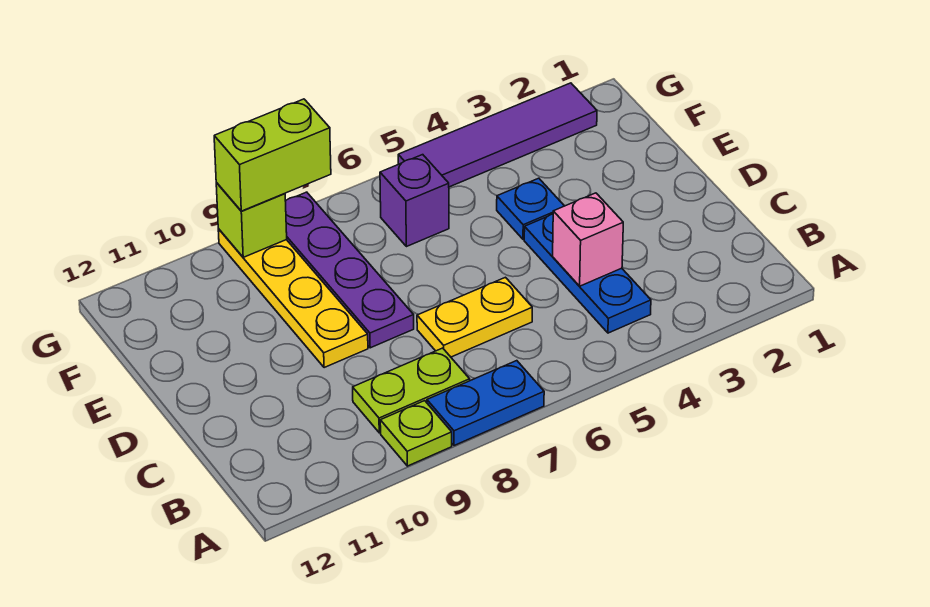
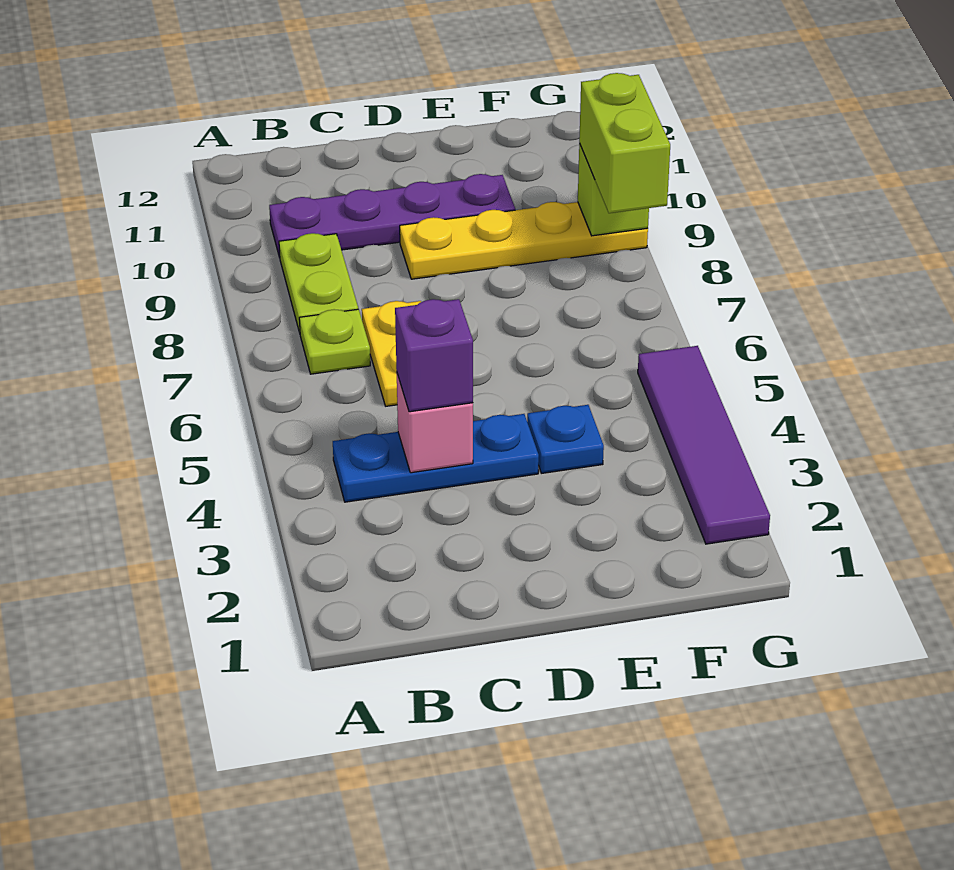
blue plate A7:A8 level 1 -> none
lime plate A9 level 1 -> lime plate B7 level 1
purple plate D8:G8 level 1 -> purple plate B10:E10 level 1
purple brick F6 level 1 -> purple brick C4 level 3

